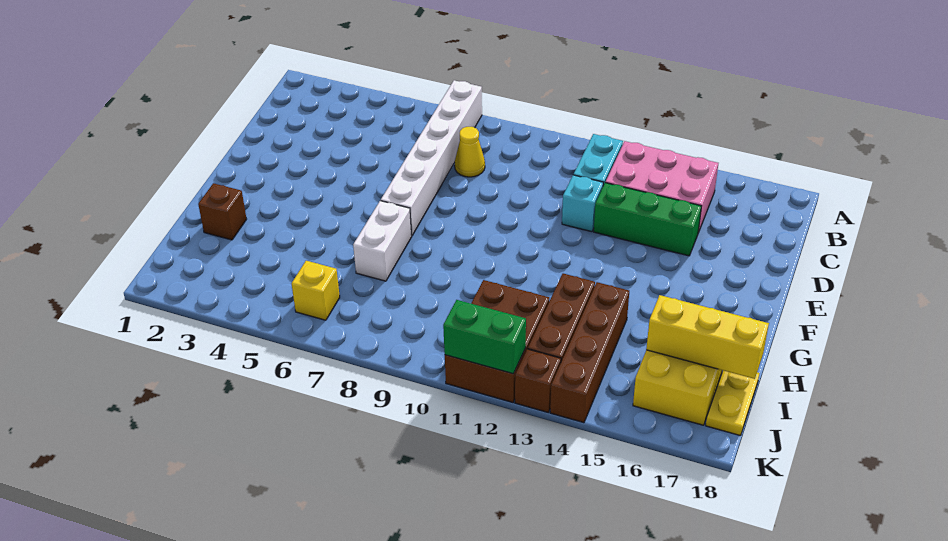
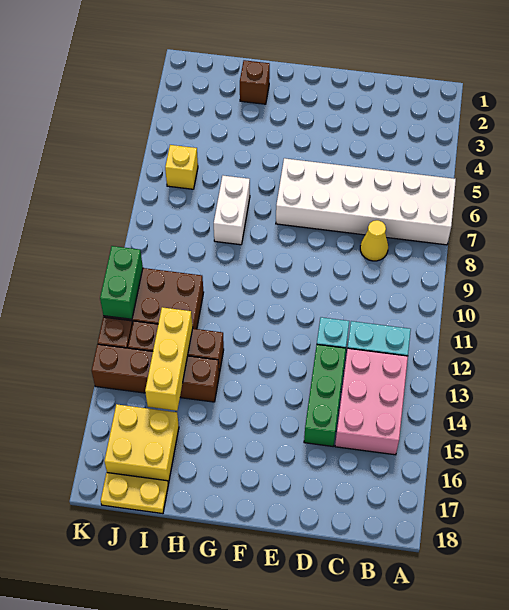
white brick A7:F7 level 1 -> white brick A6:F7 level 1
white brick G7:H7 level 1 -> white brick H7:H8 level 1
yellow brick I16:I18 level 2 -> yellow brick I13:I15 level 2

